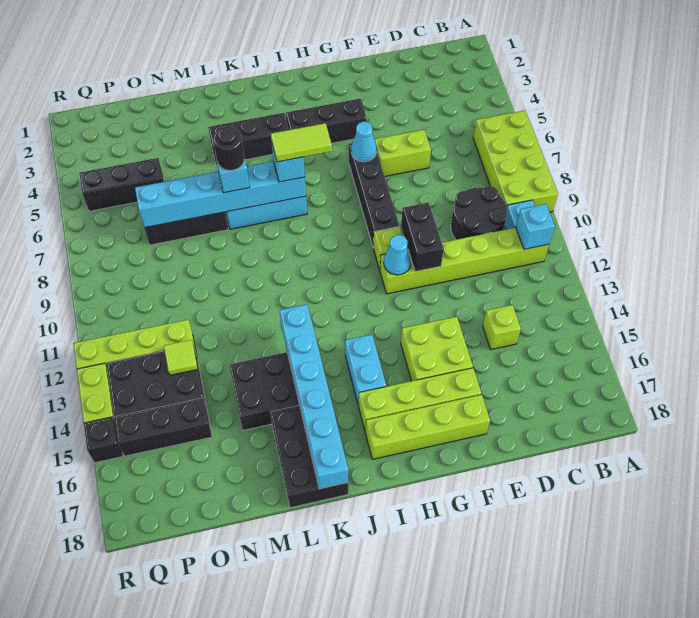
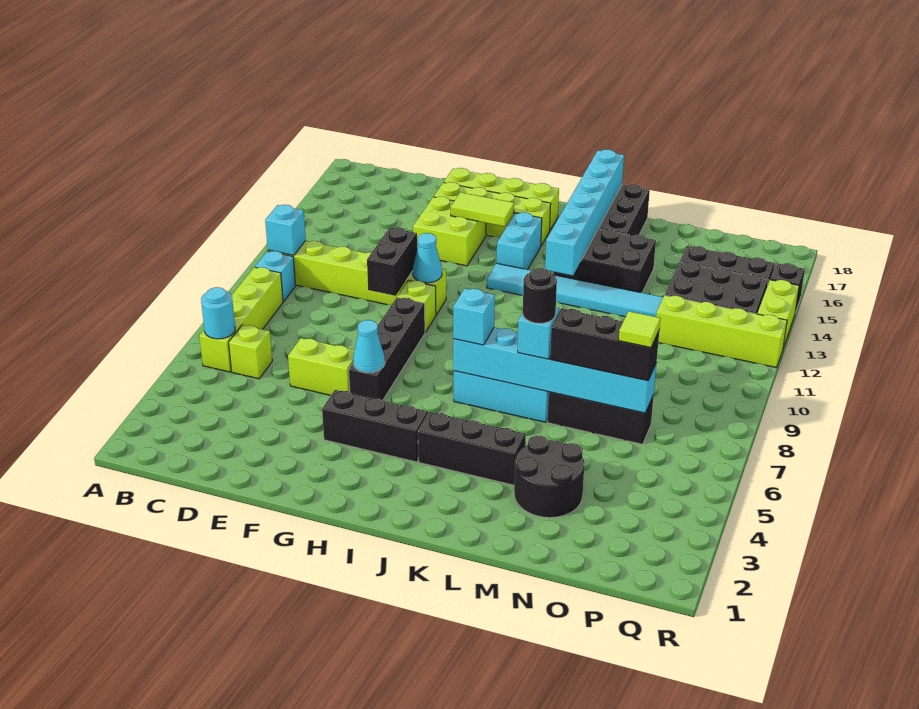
lime brick A6:B9 level 1 -> lime brick B6:B9 level 1
none -> cyan round brick B6 level 2
black round brick C9:D10 level 1 -> black round brick M3:N4 level 1
lime brick D14 level 1 -> lime brick C6 level 1
lime tile I7:J7 level 4 -> lime tile G15:H15 level 2
none -> cyan tile I13:N13 level 1
black brick O5:Q5 level 1 -> black brick M7:O7 level 3
lime tile O13 level 2 -> lime tile O7 level 4

